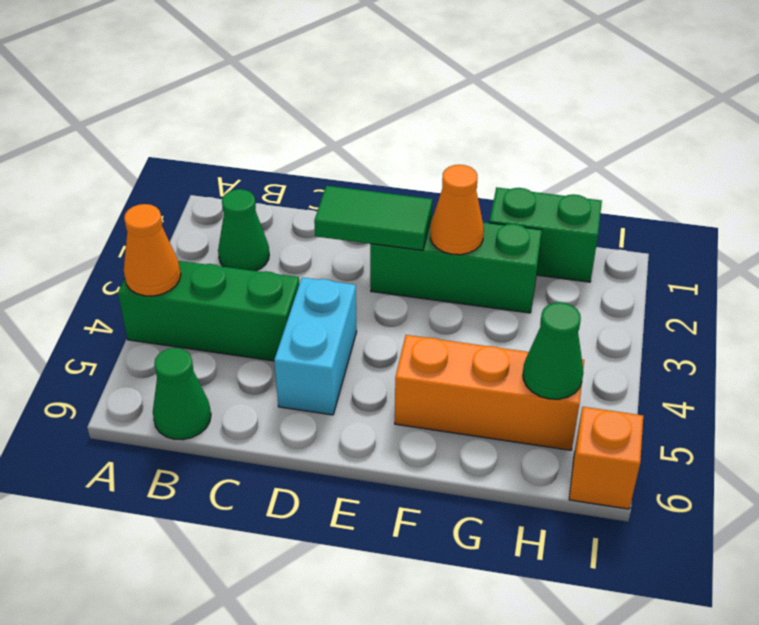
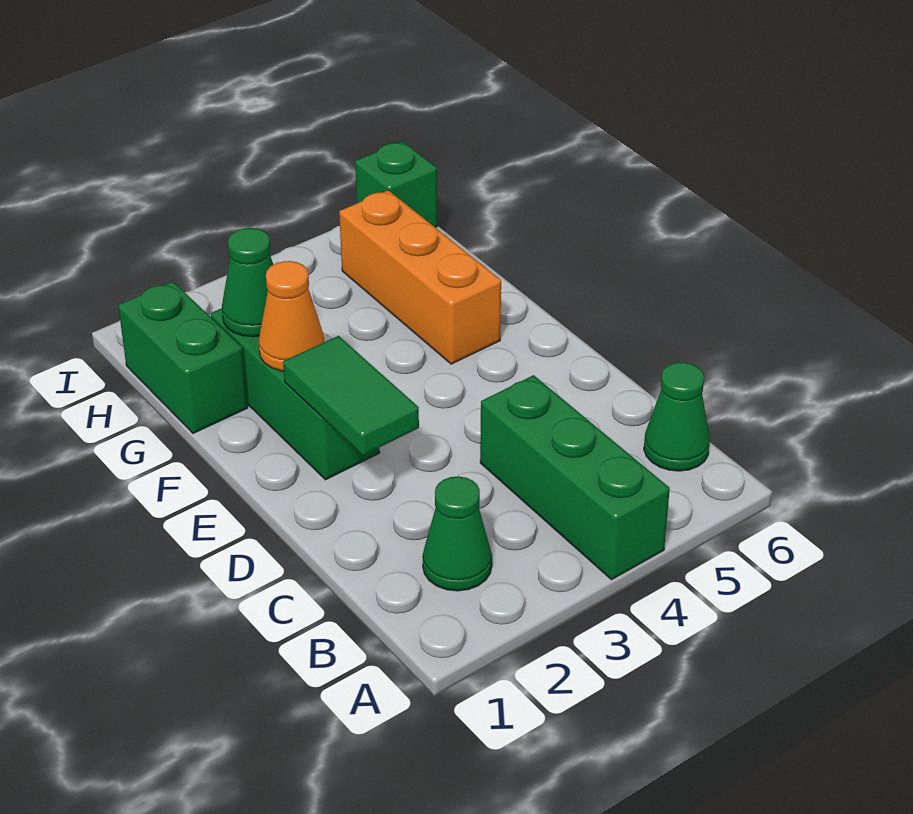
orange cone A4 level 2 -> none
cyan brick D4:D5 level 1 -> none
green cone H5 level 2 -> green cone G2 level 2
orange brick I6 level 1 -> green brick I6 level 1

